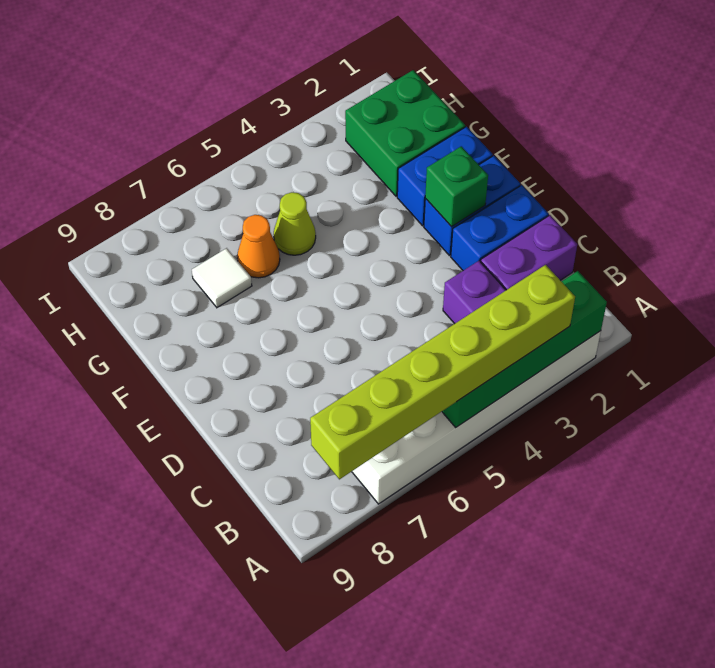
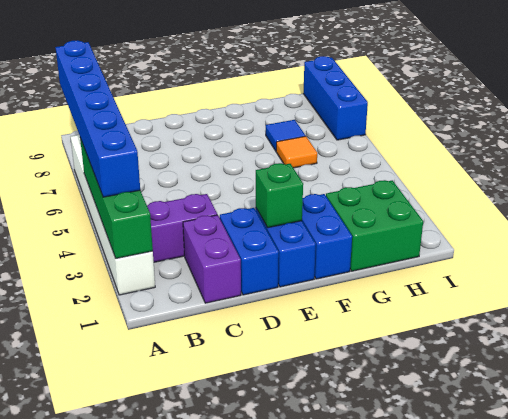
lime brick A3:A8 level 3 -> blue brick A3:A8 level 3
lime cone G5 level 1 -> none
orange cone G6 level 1 -> orange tile G6 level 1
white tile G7 level 1 -> blue tile G7 level 1
none -> blue brick I7:I9 level 1

